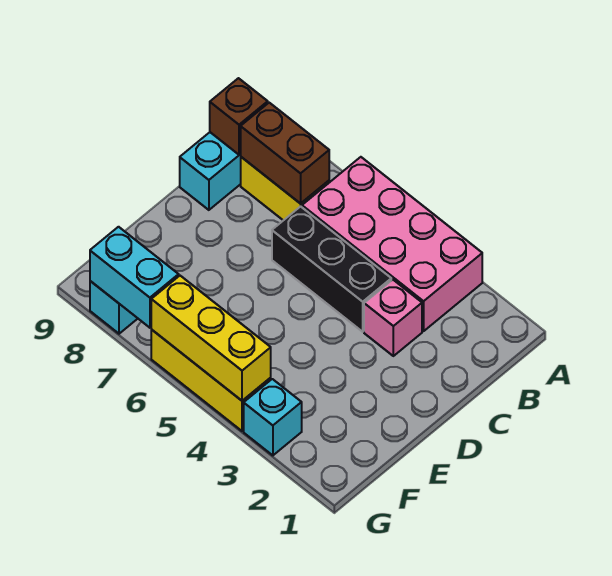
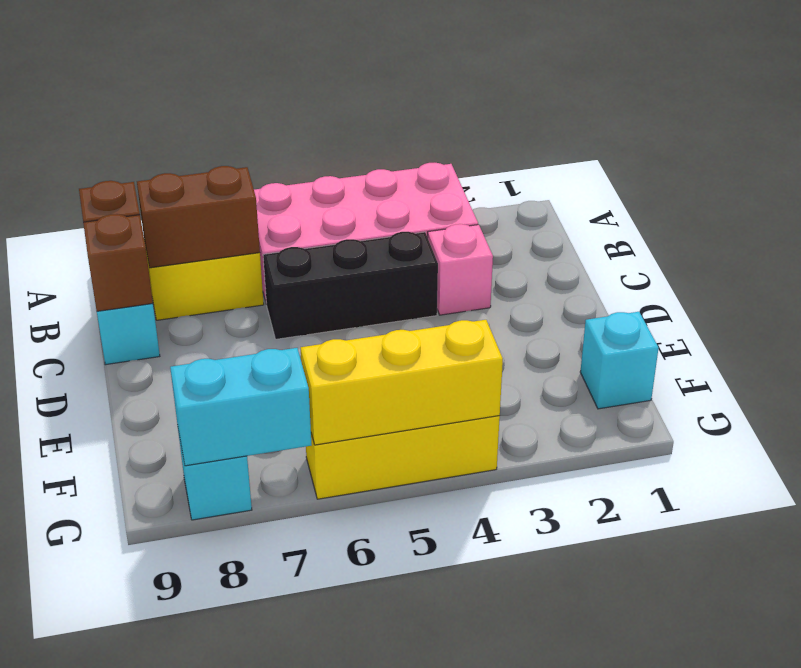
none -> brown brick C9 level 2
cyan brick G3 level 1 -> cyan brick F1 level 1

